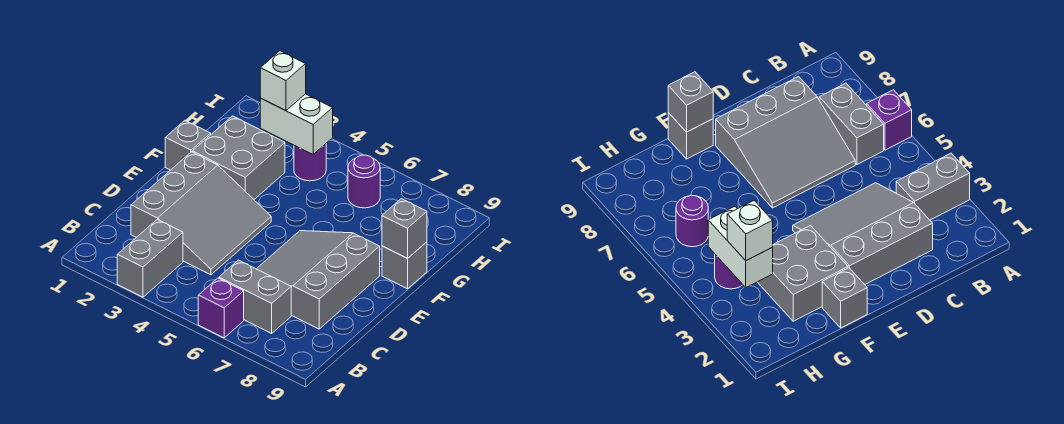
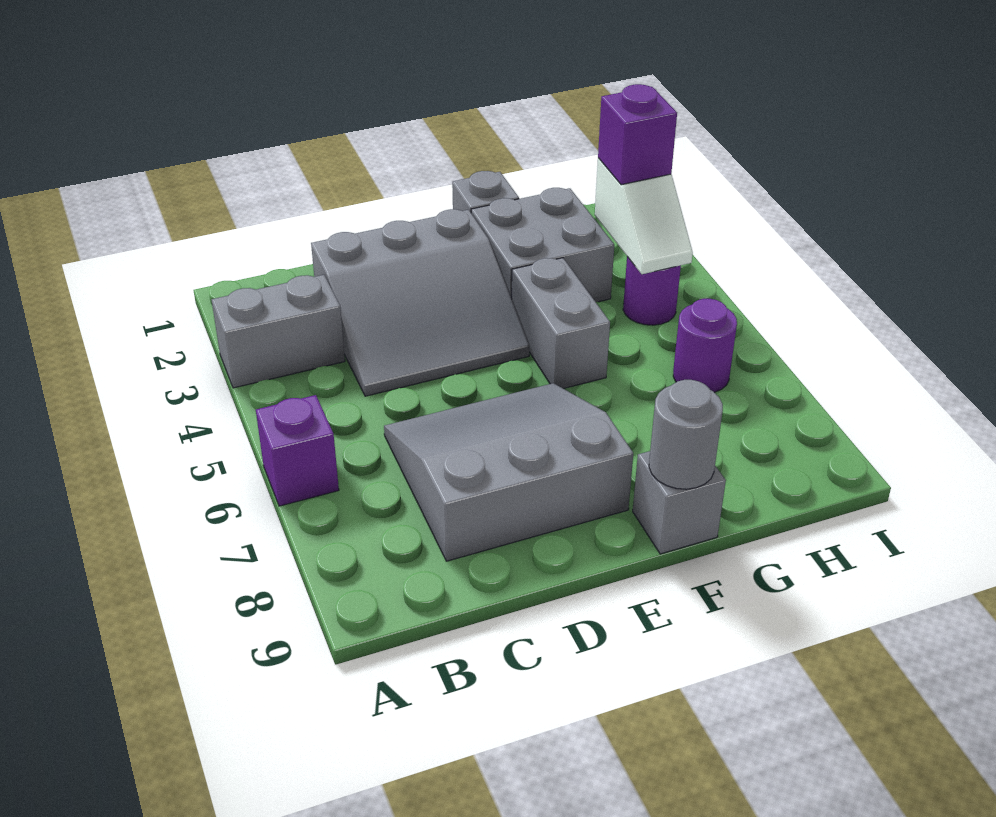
grey brick B6:B7 level 1 -> grey brick F4:F5 level 1
grey brick F9 level 2 -> grey round brick F9 level 2
white brick H3:H4 level 2 -> white slope H3:H4 level 2 top 3
white brick H3 level 3 -> purple brick H3 level 3

